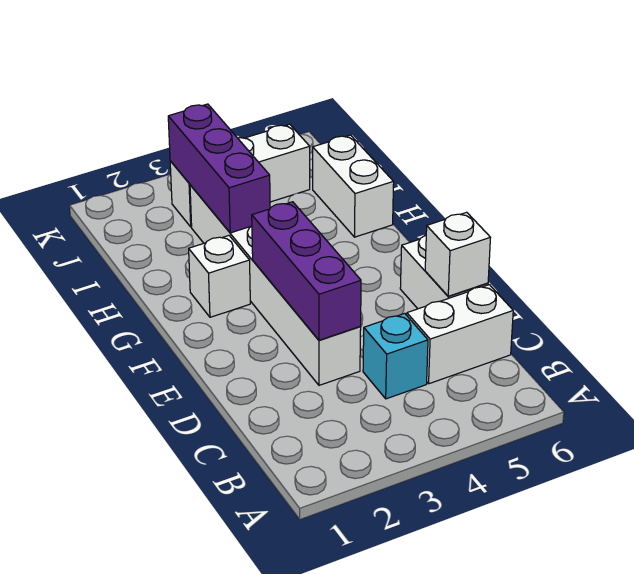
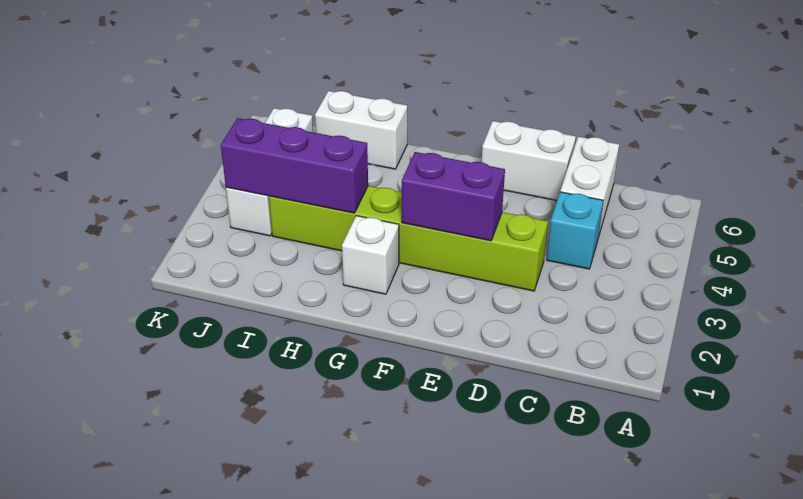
white brick D3:I3 level 1 -> lime brick D3:I3 level 1
purple brick D3:F3 level 2 -> purple brick E3:F3 level 2
white brick D6 level 2 -> none

